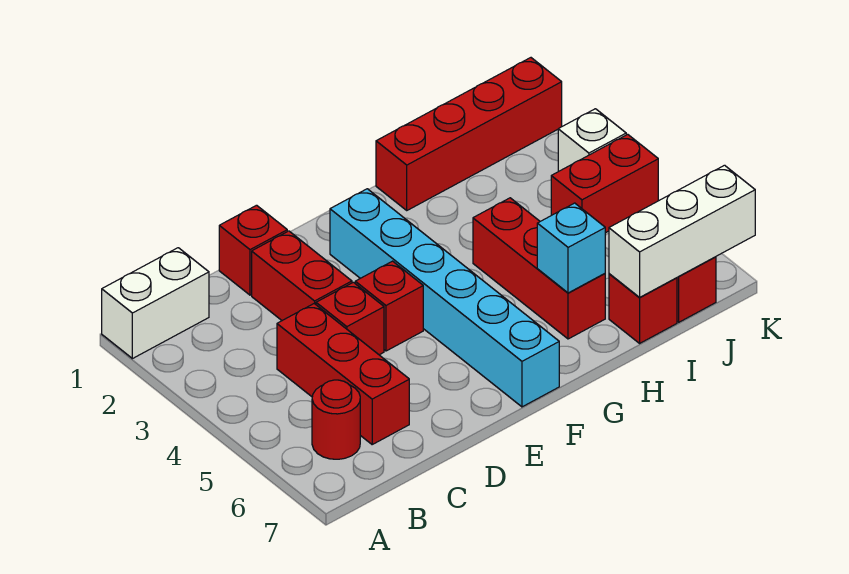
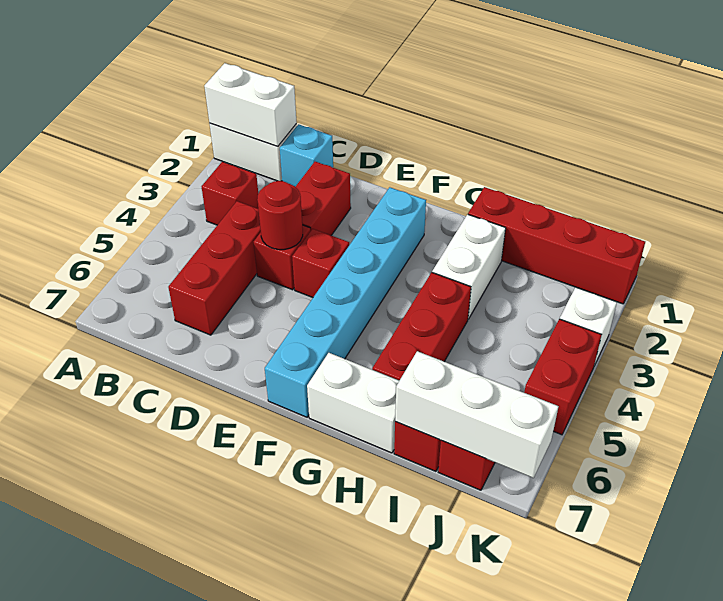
none -> white brick A1:B1 level 2
red round brick B6 level 1 -> red round brick D4 level 2
red brick D1 level 1 -> red brick B3 level 1
none -> white brick G7:H7 level 1
none -> white brick H2:H3 level 1
cyan brick H6 level 2 -> cyan brick C1 level 1
red brick J4:K4 level 1 -> red brick K4:K5 level 1

